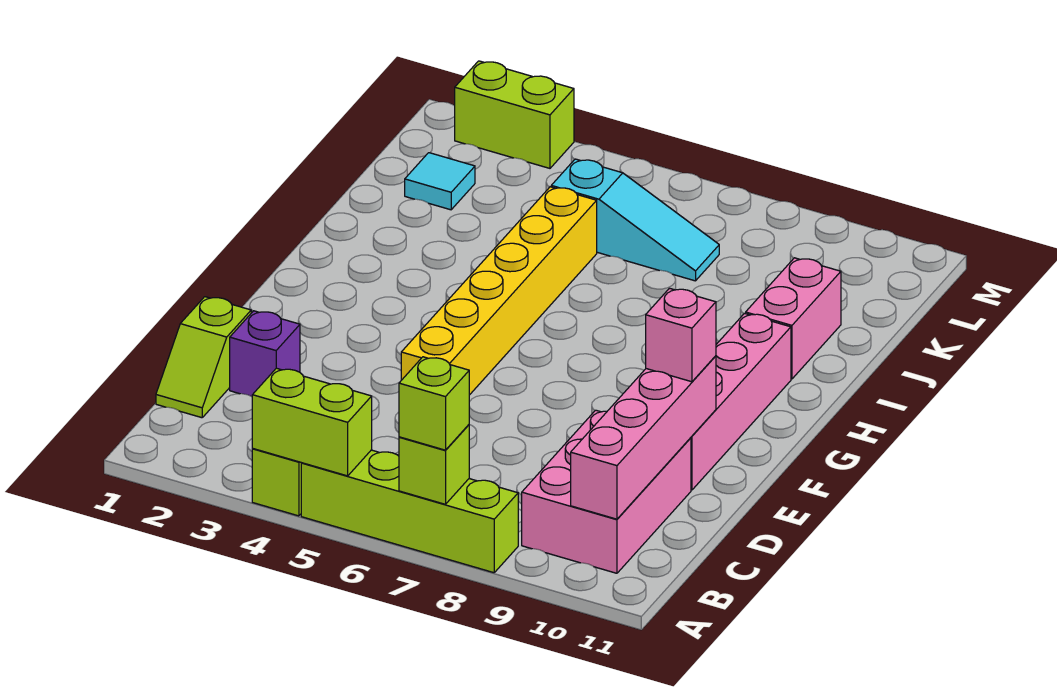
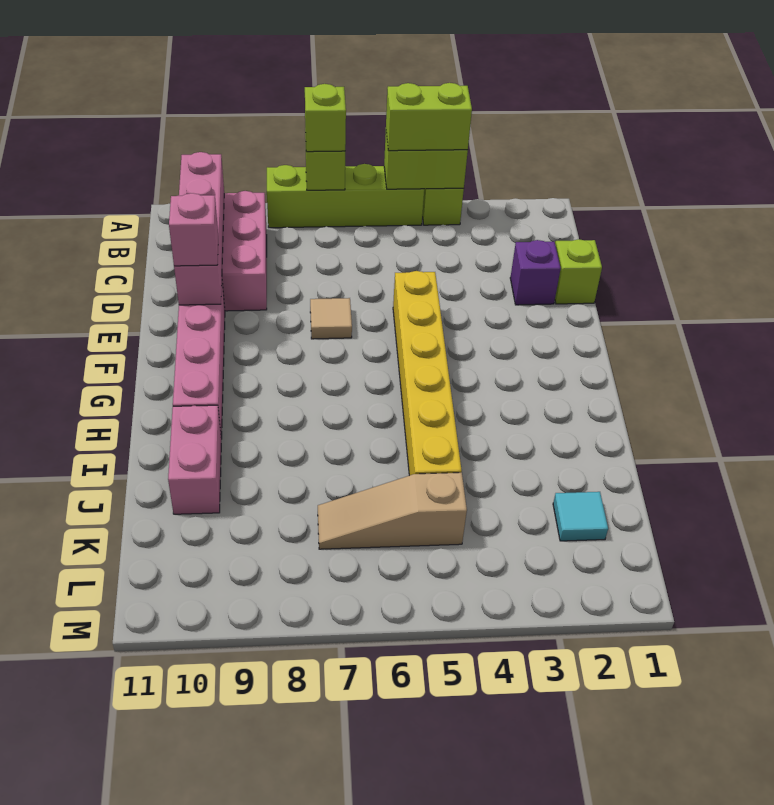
none -> tan tile E7 level 1
cyan slope K5:K7 level 1 top 5 -> tan slope K5:K7 level 1 top 5
lime brick M2:M3 level 1 -> lime brick A4:A5 level 3

